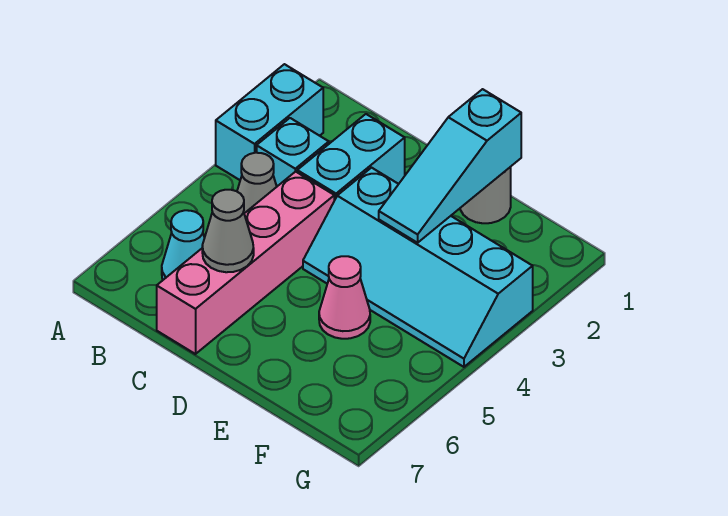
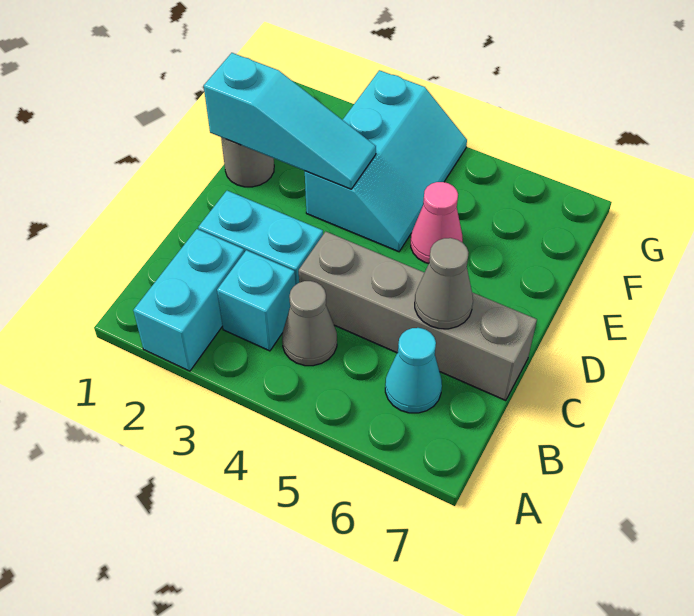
cyan brick A2:A3 level 1 -> cyan brick A2:B2 level 1
pink brick C4:C7 level 1 -> grey brick C4:C7 level 1
cyan slope D3:G4 level 1 top 3 -> cyan slope E3:G4 level 1 top 3

